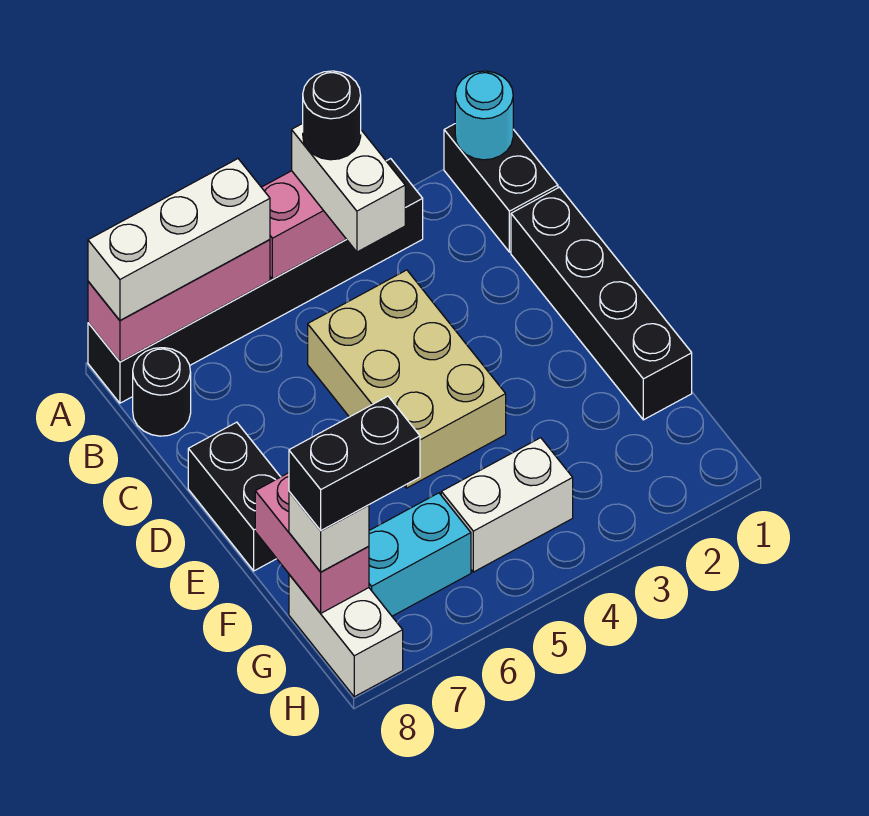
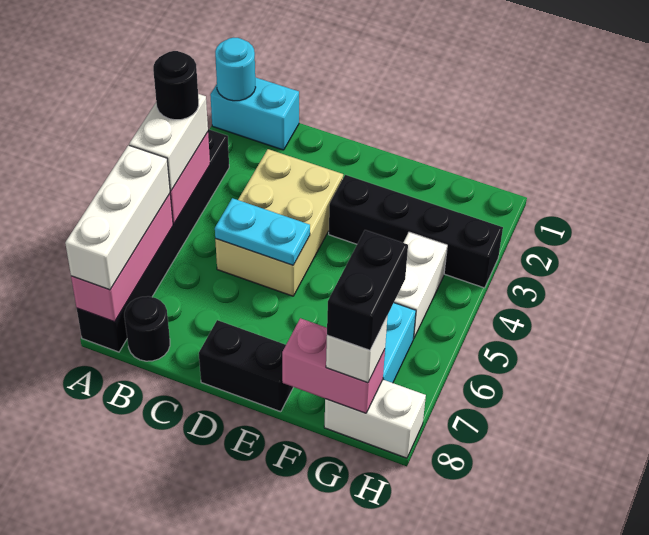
black brick A1:B1 level 1 -> cyan brick A1:B1 level 1
white brick A4:B4 level 3 -> white brick A4:A5 level 3
black brick C1:F1 level 1 -> black brick E3:H3 level 1
tan brick C4:E5 level 1 -> tan brick C3:D5 level 1
none -> cyan plate C5:D5 level 2

